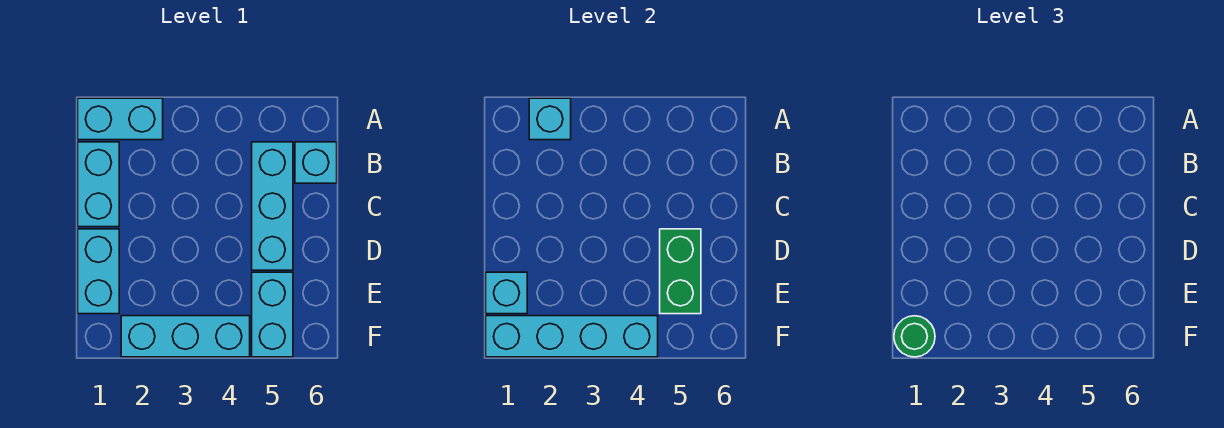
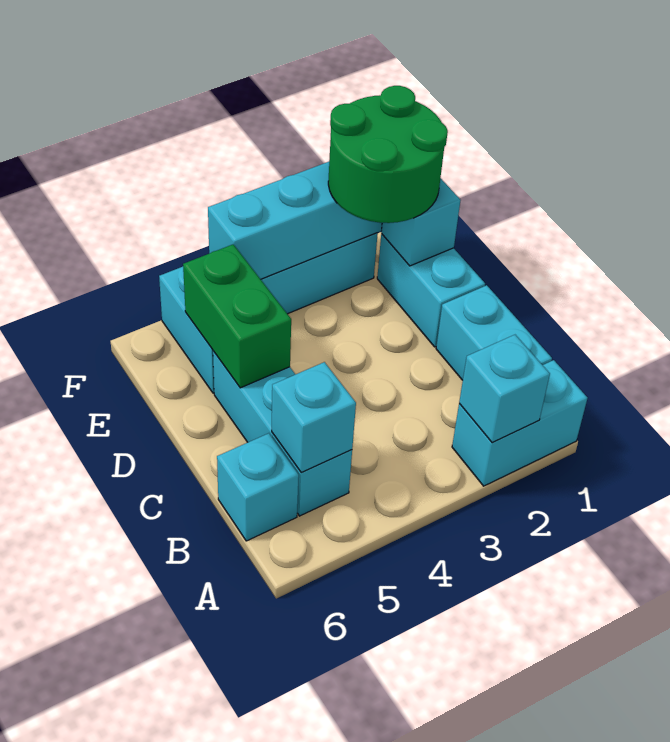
none -> cyan brick B5 level 2
green round brick F1 level 3 -> green round brick E1:F2 level 3

